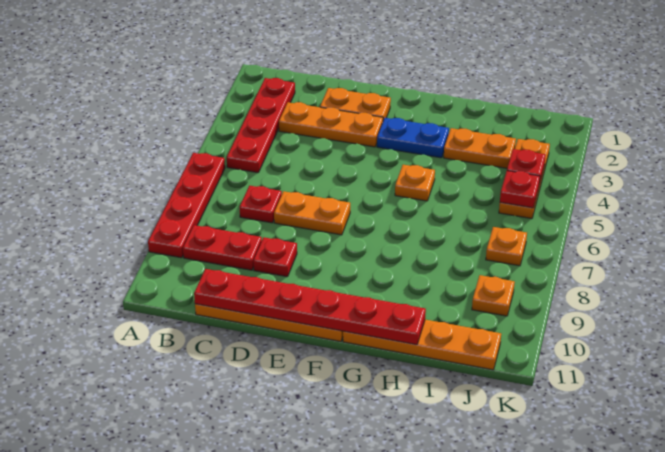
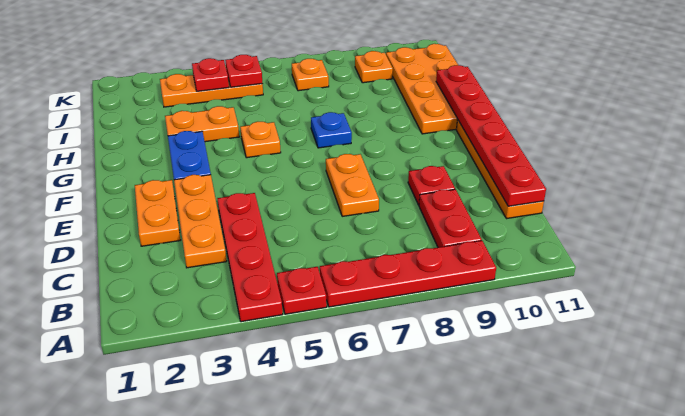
red plate B2:B5 level 1 -> red plate A4:D4 level 1
red plate C7 level 1 -> red plate A5 level 1
none -> blue plate G7 level 1
orange plate G11:J11 level 1 -> orange plate G10:J11 level 1
orange plate H3:I3 level 1 -> orange plate H3:H4 level 1

